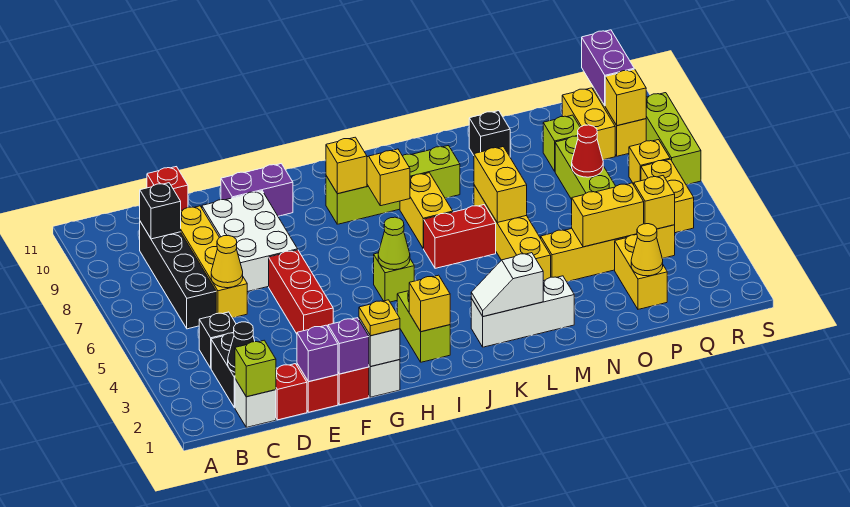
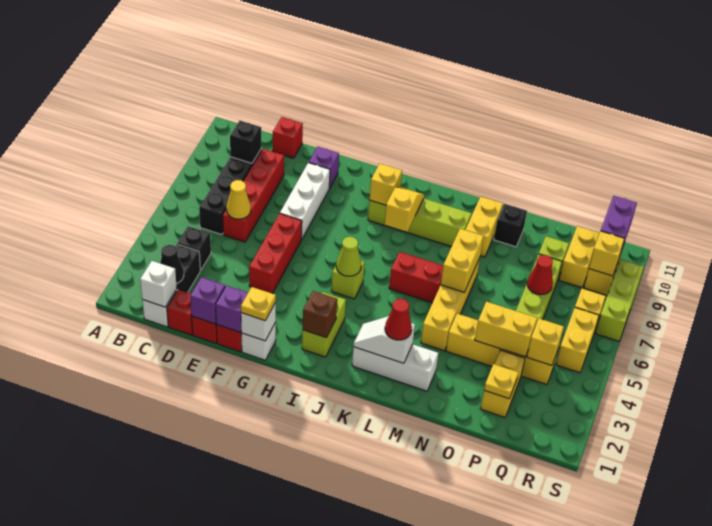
lime brick C1 level 2 -> white brick C1 level 2
yellow brick D6:D9 level 1 -> red brick D6:D9 level 1
white brick E7:F9 level 1 -> white brick F7:F9 level 1
purple brick F10:G10 level 1 -> purple brick F10 level 1
yellow brick I2 level 2 -> brown brick I2 level 2
yellow brick K7:K8 level 1 -> yellow brick M9:M10 level 1
none -> red cone L2 level 3
yellow cone P2 level 2 -> yellow plate P2 level 2

